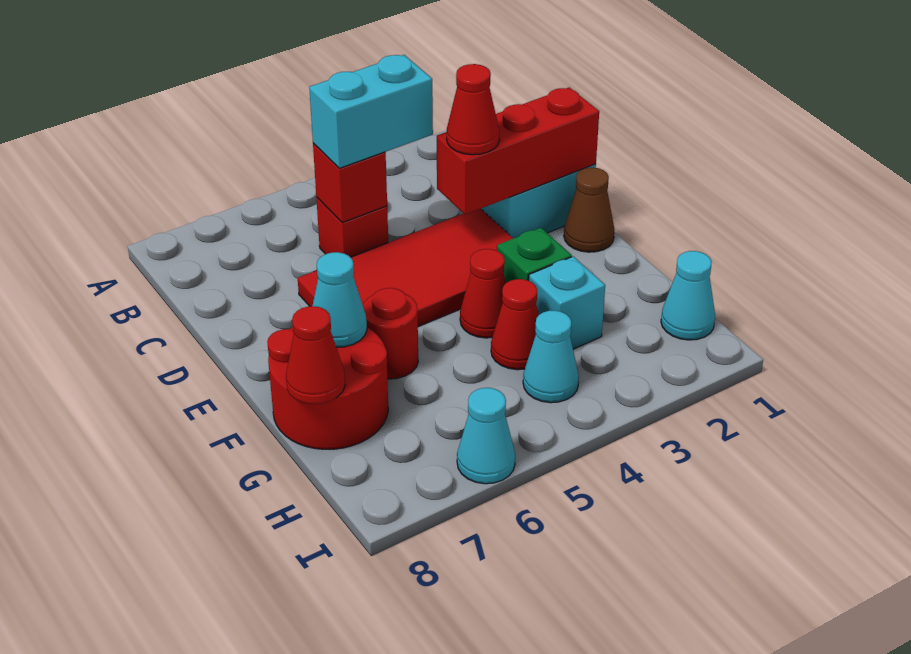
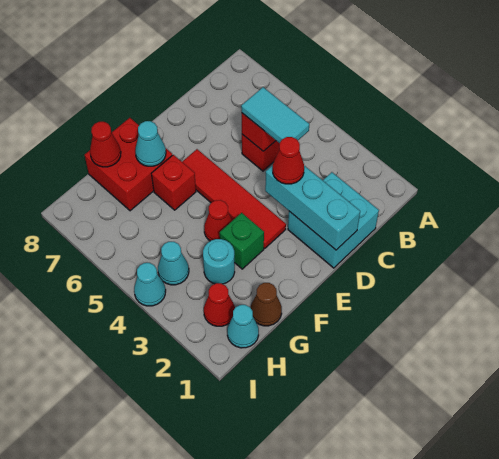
cyan brick C4:C5 level 3 -> cyan tile C4:C5 level 3
red brick D1:D3 level 2 -> cyan brick D1:D3 level 2
red tile D3:E6 level 1 -> red tile E3:E6 level 1
brown cone E1 level 1 -> brown cone G1 level 1
red round brick F6 level 1 -> red brick F6 level 1
red round brick F7:G8 level 1 -> red brick F7:G8 level 1
cyan brick G3 level 1 -> cyan round brick G3 level 1
red cone G4 level 1 -> red cone H2 level 1
cyan cone I6 level 1 -> cyan cone I4 level 1

